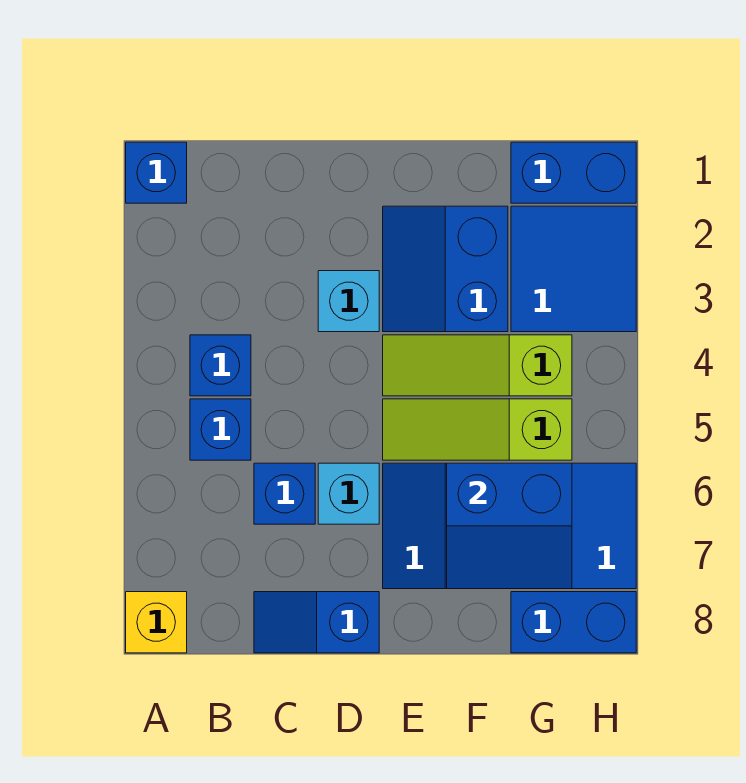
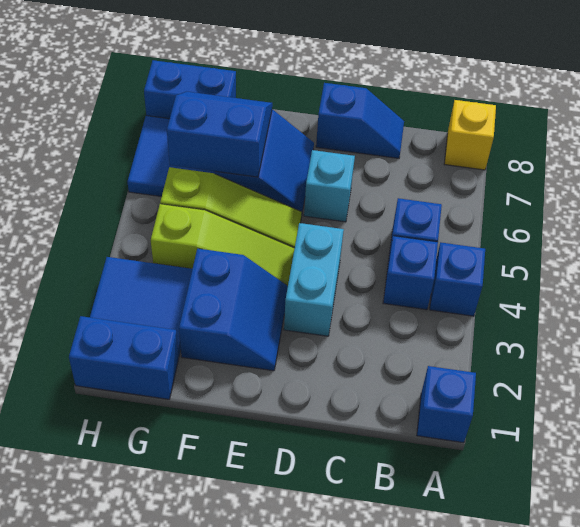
blue brick C6 level 1 -> blue brick A4 level 1
cyan brick D3 level 1 -> cyan brick D3:D4 level 1

